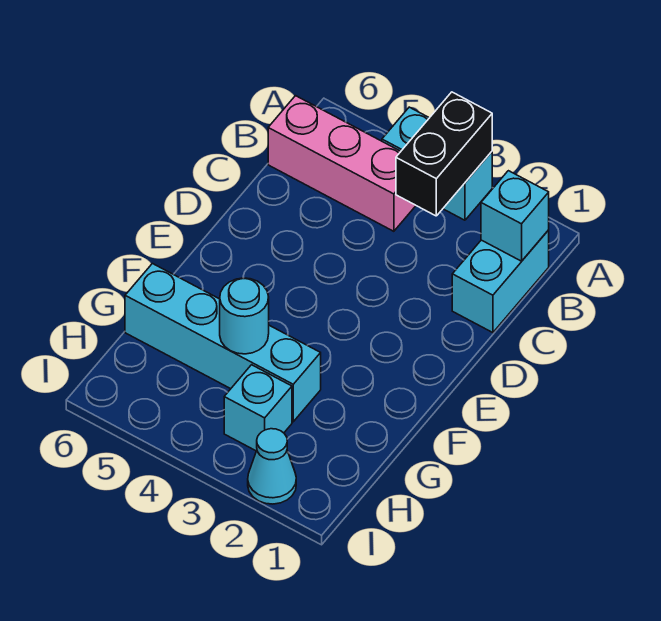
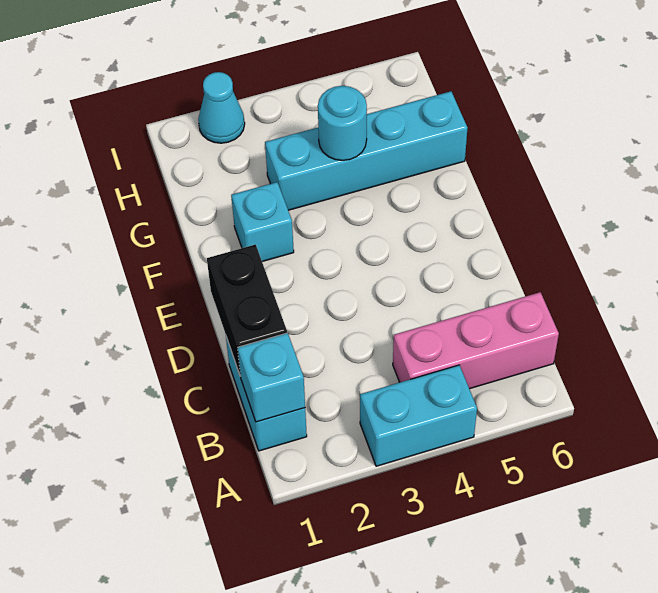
black brick A3:B3 level 2 -> black brick C1:D1 level 2
cyan brick H3 level 1 -> cyan brick F2 level 1

